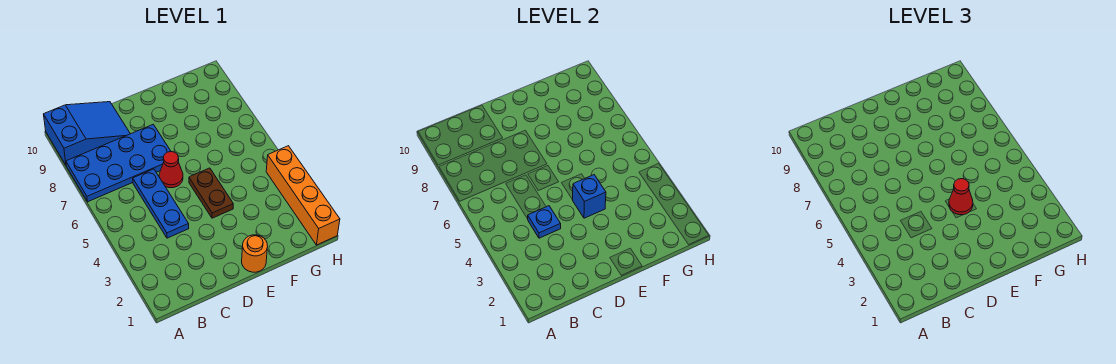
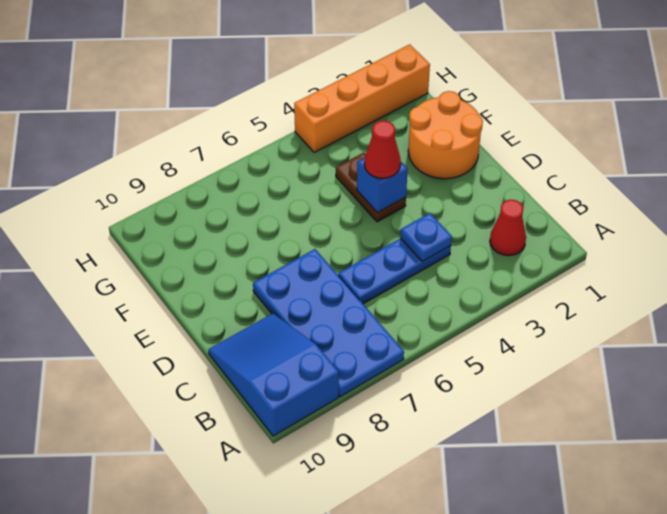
red cone D6 level 1 -> red cone B2 level 1
orange round brick E1 level 1 -> orange round brick E1:F2 level 1
brown plate E4:E5 level 1 -> brown plate E4:F4 level 1

